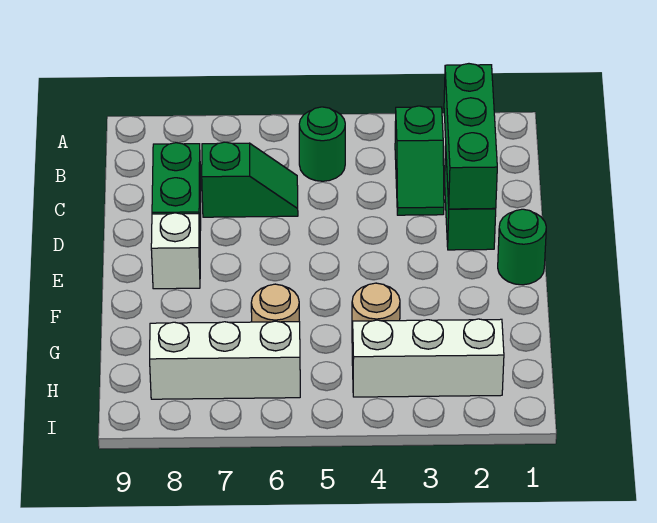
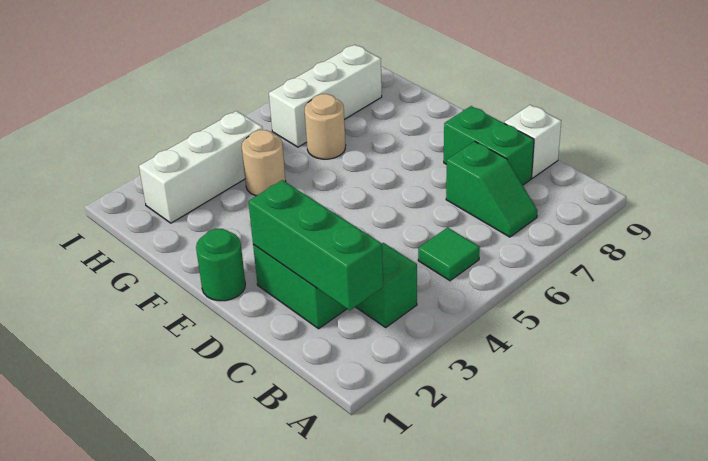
green round brick B5 level 1 -> green tile B5 level 1
green slope C6:C7 level 1 top 7 -> green slope B7:C7 level 1 top C
white brick E8 level 1 -> white brick C9 level 1

